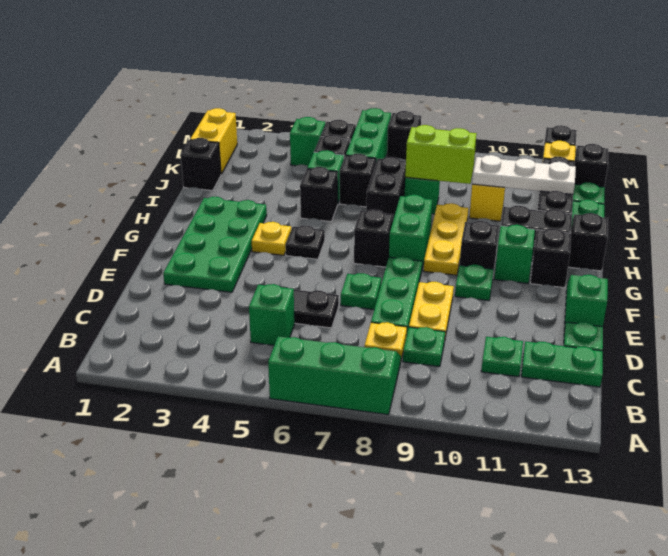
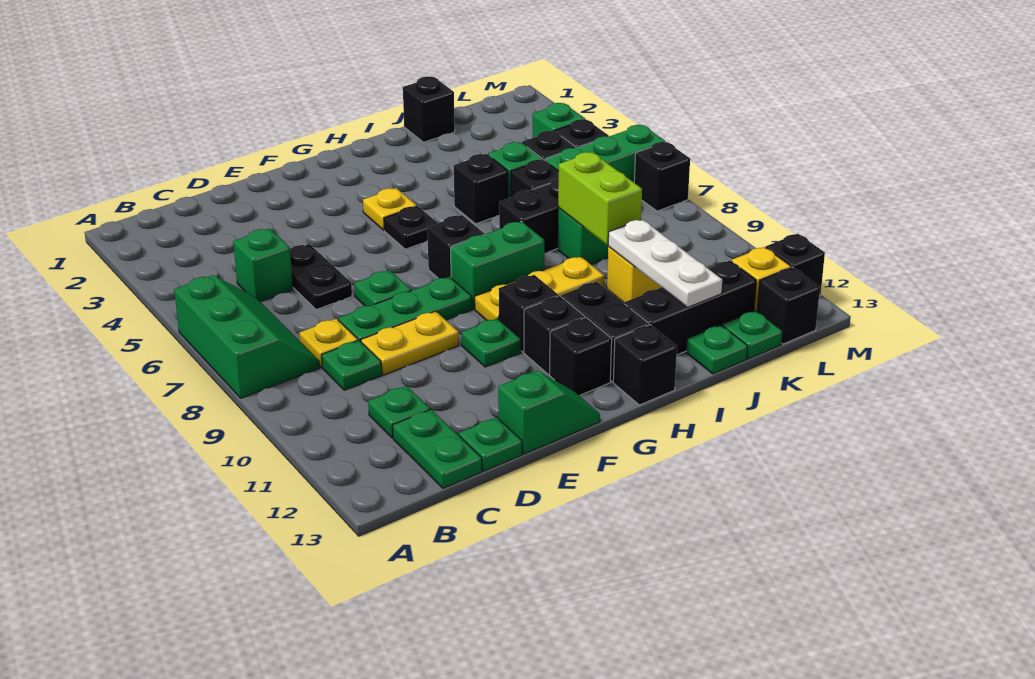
green plate E2:H3 level 1 -> none
green brick G11 level 1 -> black brick G11 level 1
yellow brick K1:L1 level 1 -> none

